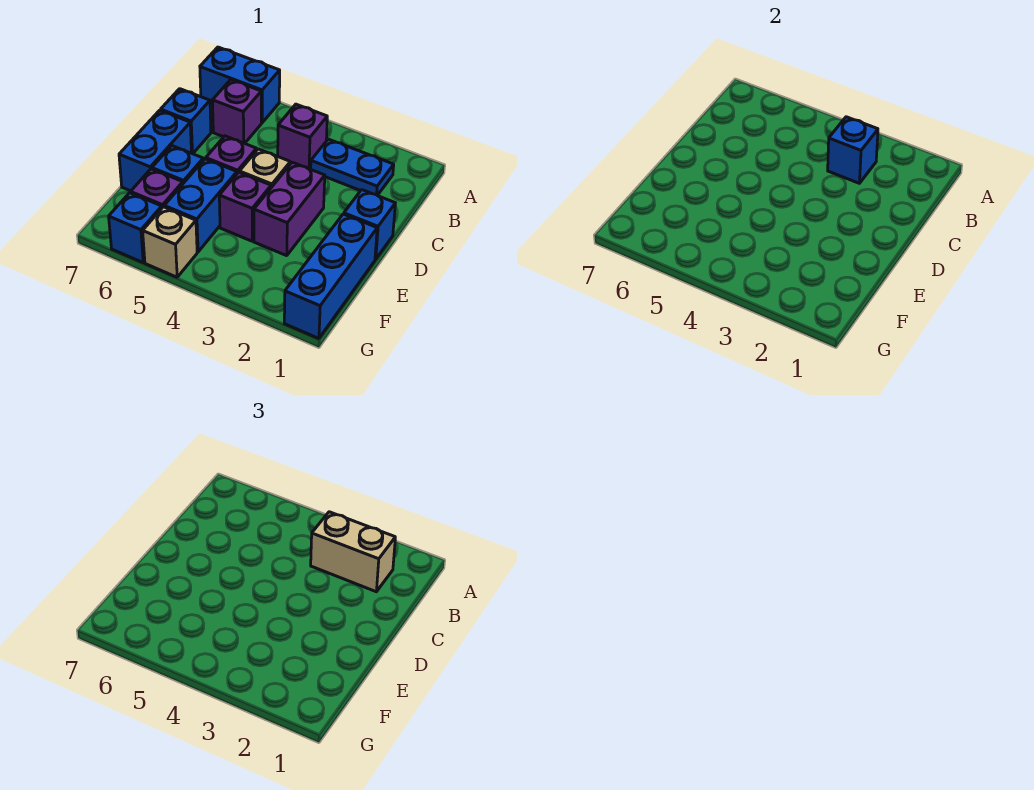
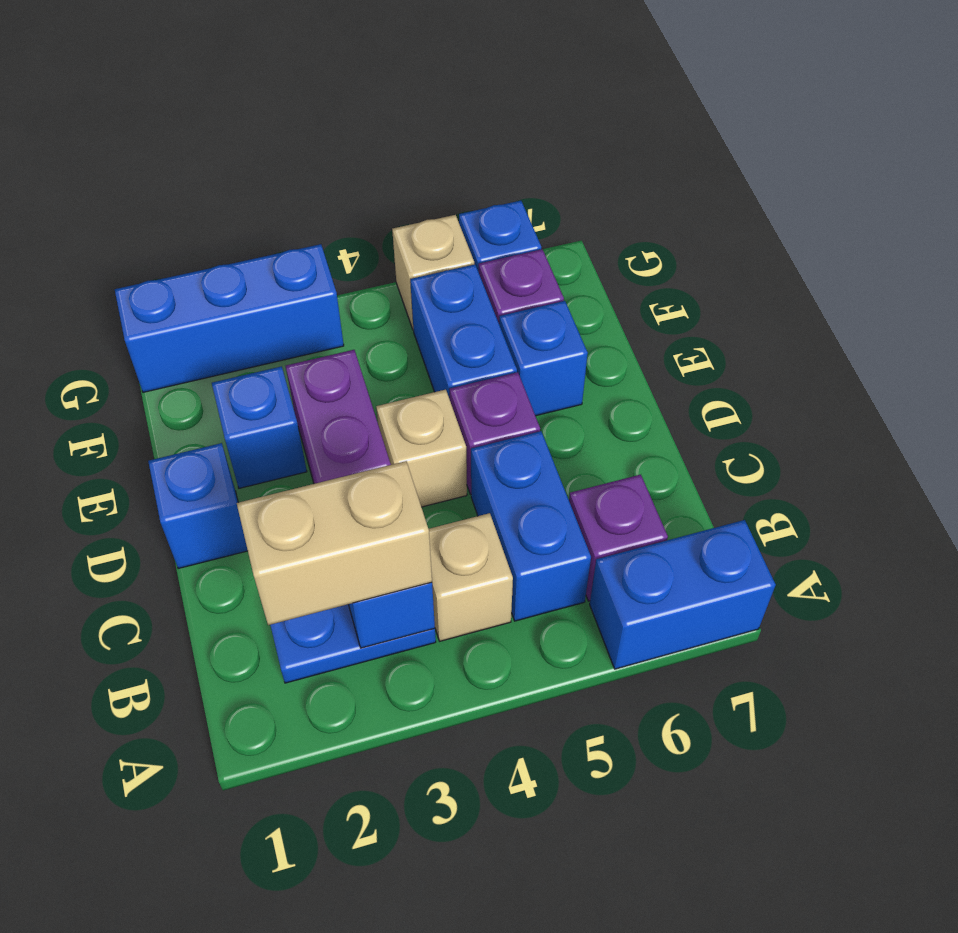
purple brick B4 level 1 -> tan brick B4 level 1
blue brick C7 level 1 -> blue brick E2 level 1
blue brick D7:E7 level 1 -> blue brick B5:C5 level 1
blue brick E1:G1 level 1 -> blue brick G1:G3 level 1
purple brick E4 level 1 -> none

